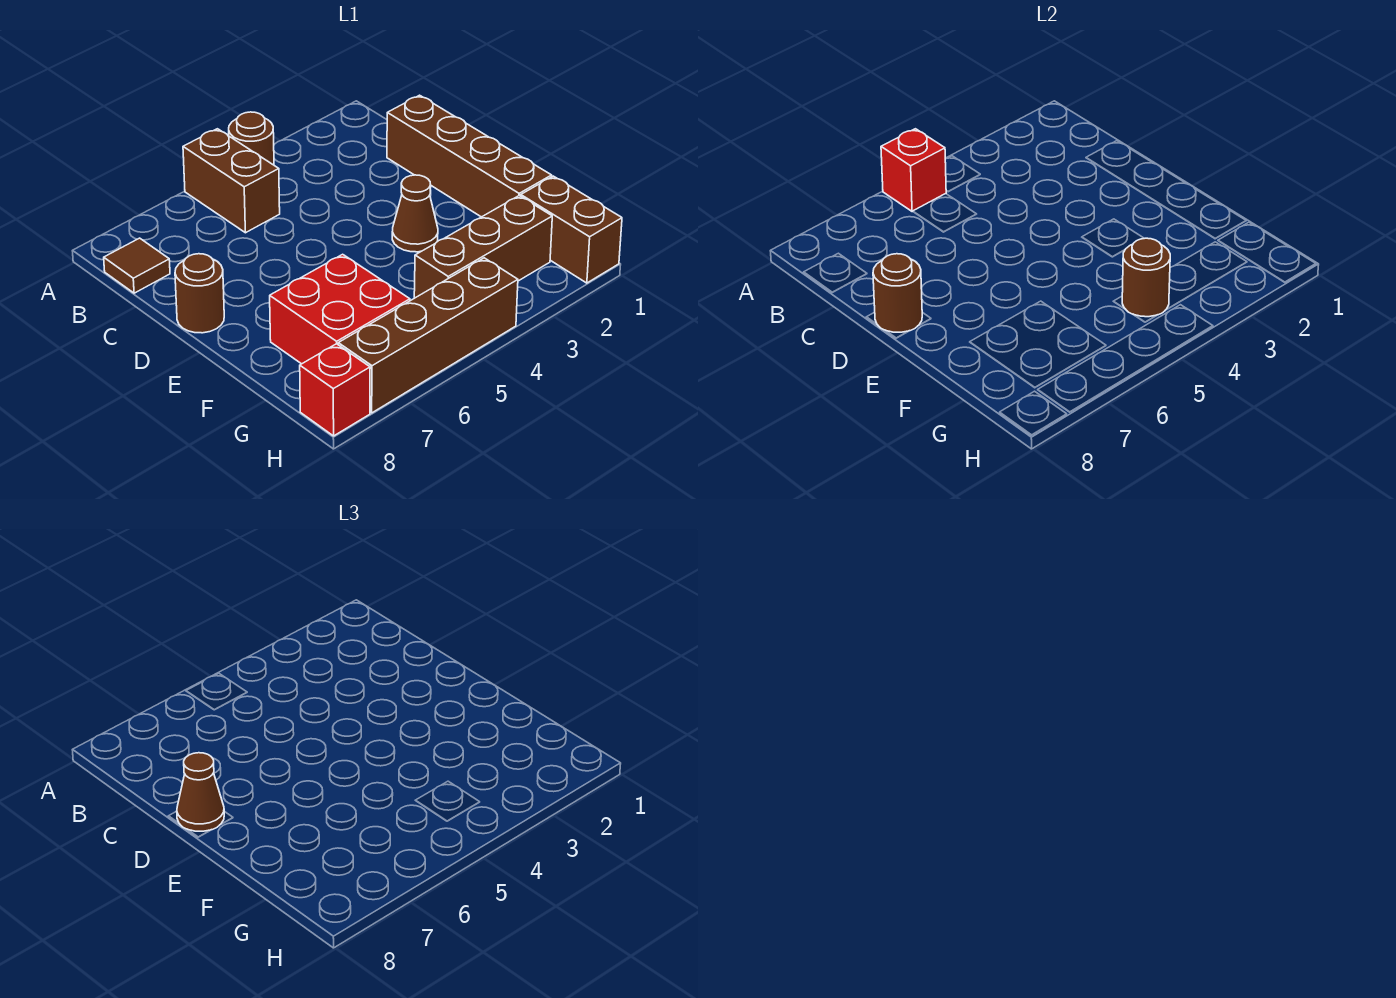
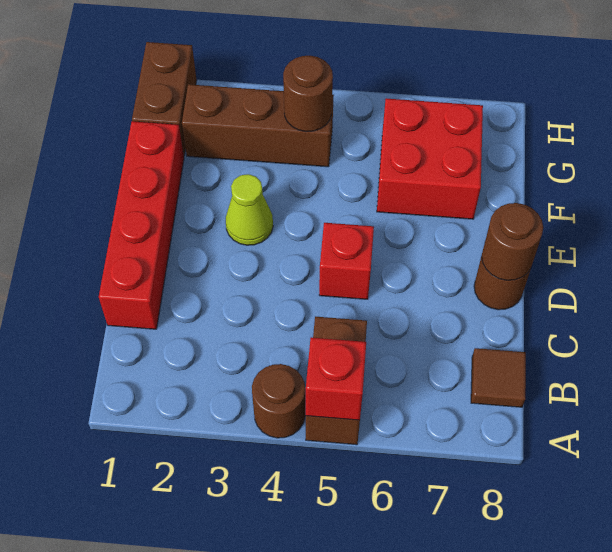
brown brick C1:F1 level 1 -> red brick C1:F1 level 1
brown cone D8 level 3 -> none
brown cone E3 level 1 -> lime cone E3 level 1
brown brick H4:H7 level 1 -> none
red brick H8 level 1 -> red brick D5 level 1

